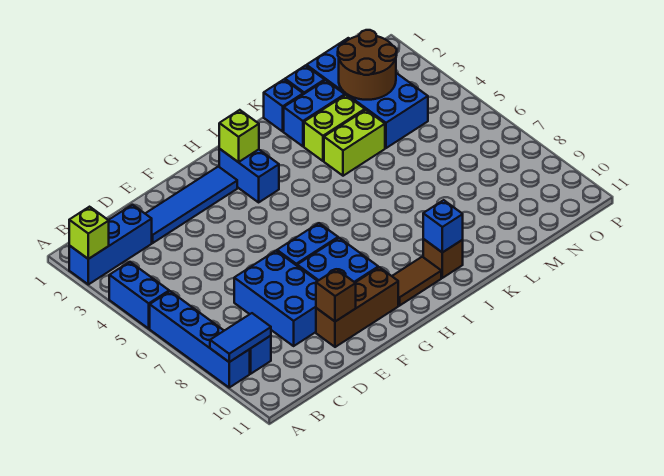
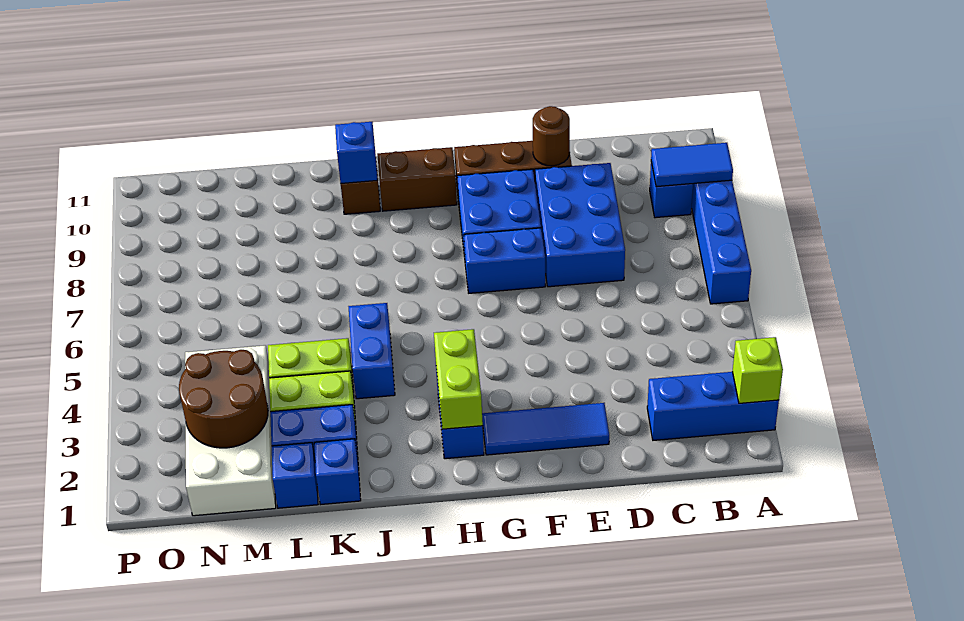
blue brick A4:A5 level 1 -> blue brick J4:J5 level 1
blue tile D2:G2 level 1 -> blue tile E2:G2 level 1
brown brick E10 level 2 -> brown round brick E10 level 2
lime brick H2 level 2 -> lime brick H2:H3 level 2
brown tile H10:I10 level 1 -> brown brick H10:I10 level 1
blue brick M1:N4 level 1 -> white brick M1:N4 level 1

